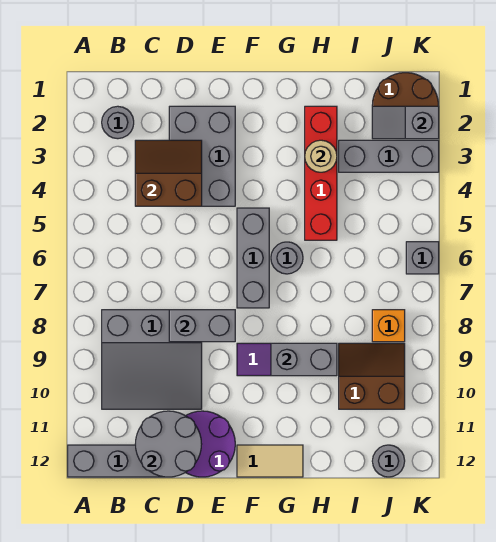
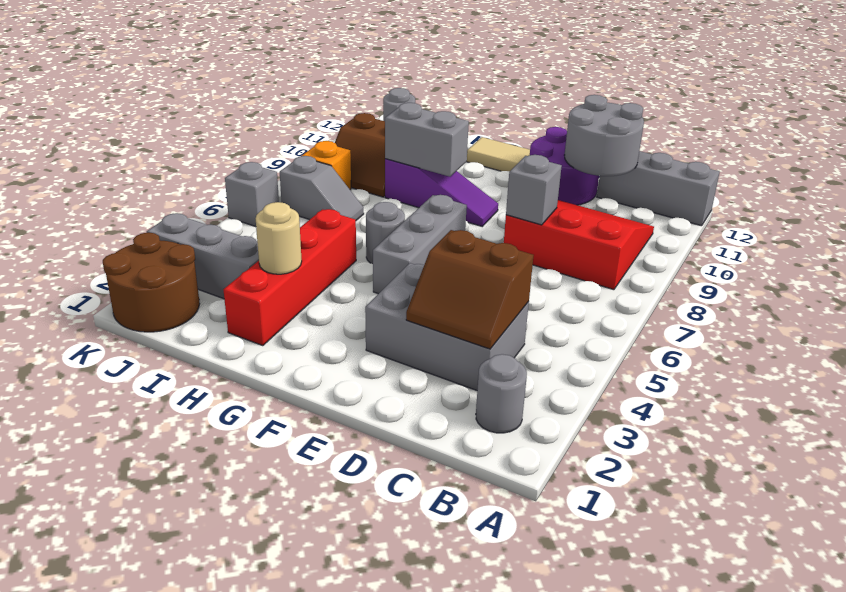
grey slope B8:D10 level 1 top 8 -> red slope B8:D10 level 1 top 8
grey brick D2:E4 level 1 -> grey brick C3:E4 level 1
grey brick D8:E8 level 2 -> grey brick D8 level 2
grey slope J2:K2 level 2 top K -> grey slope I7:J7 level 1 top J

